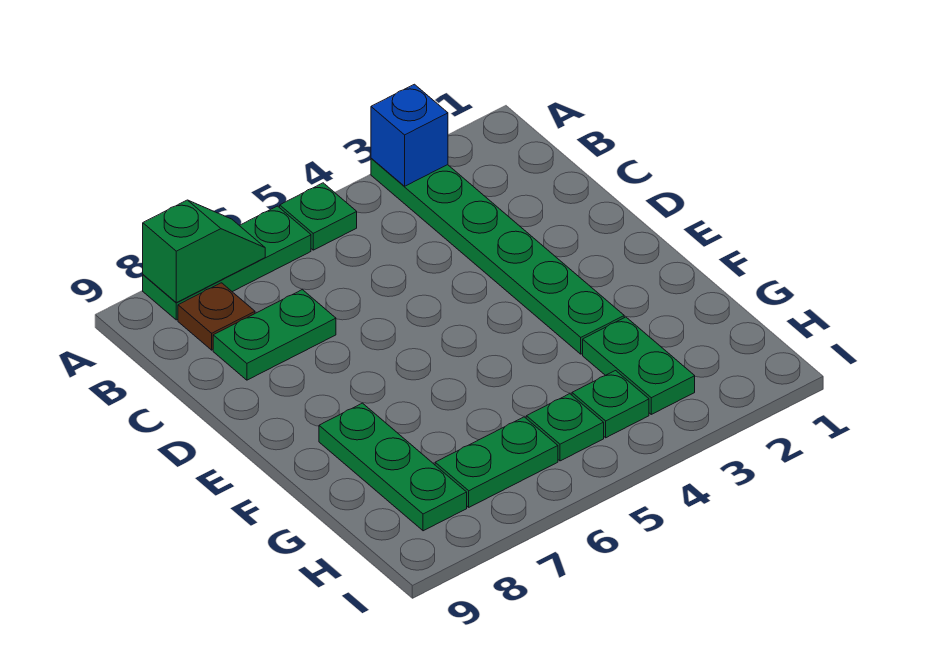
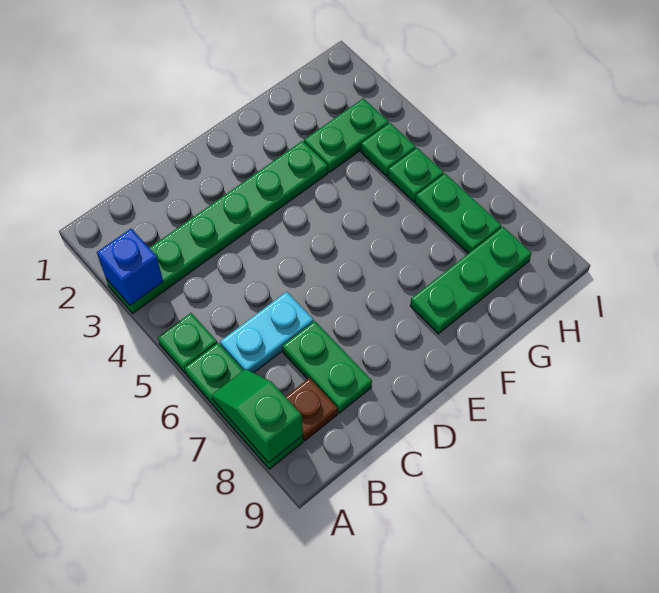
none -> cyan plate B6:C6 level 1

